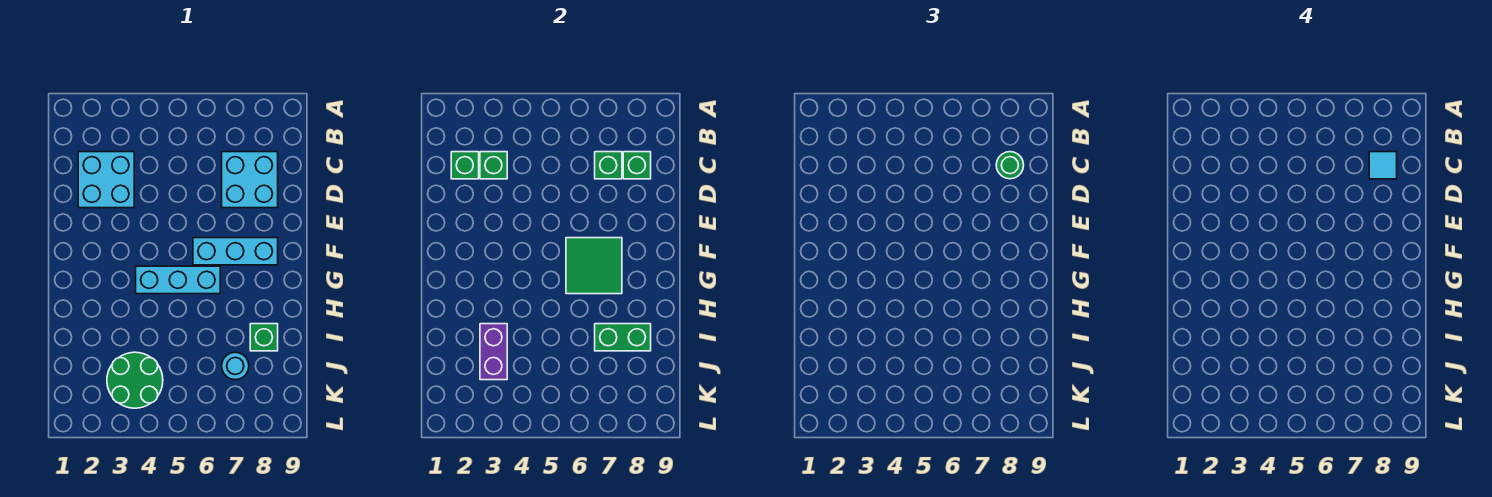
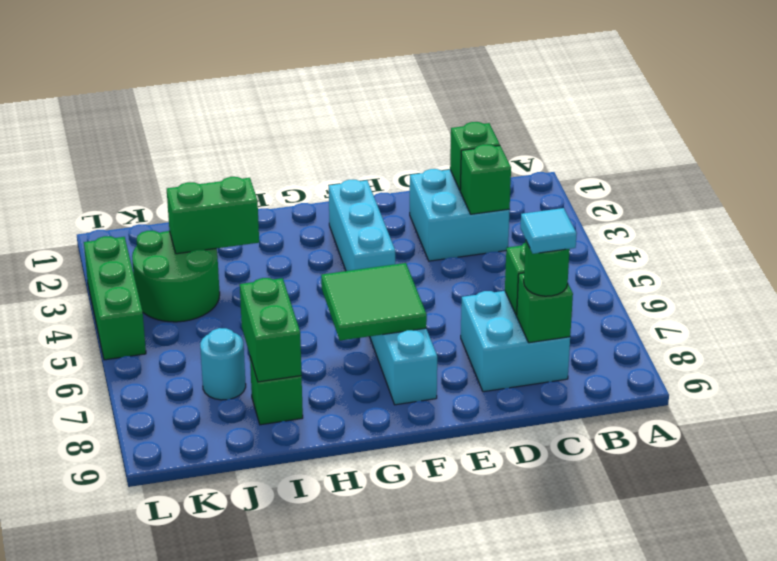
cyan brick G4:G6 level 1 -> cyan brick F2:F4 level 1
purple brick I3:J3 level 2 -> green brick I3:J3 level 2
none -> green brick L3:L5 level 1

